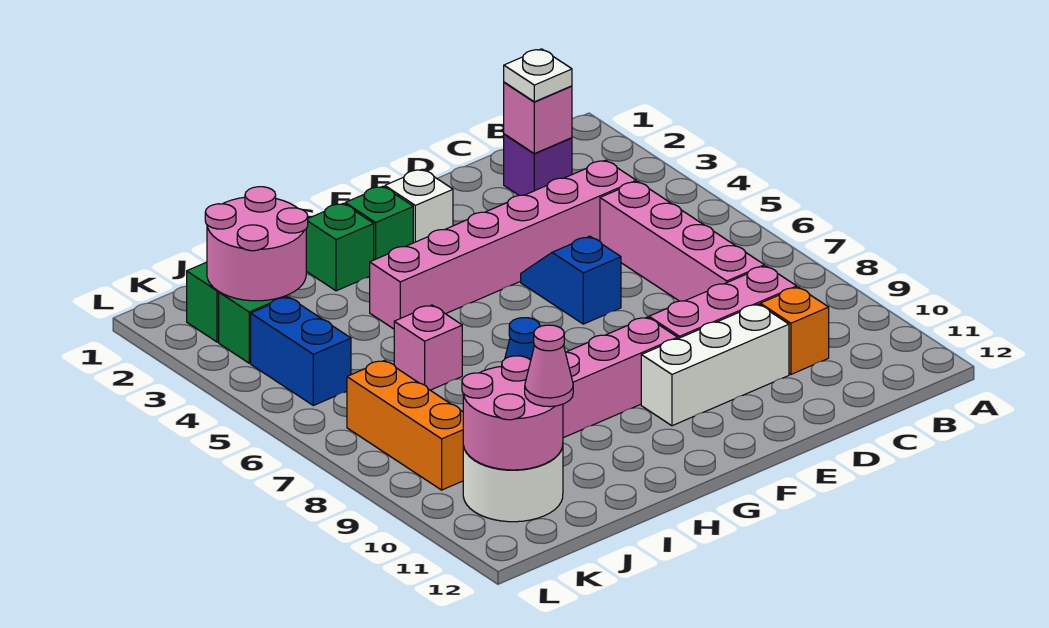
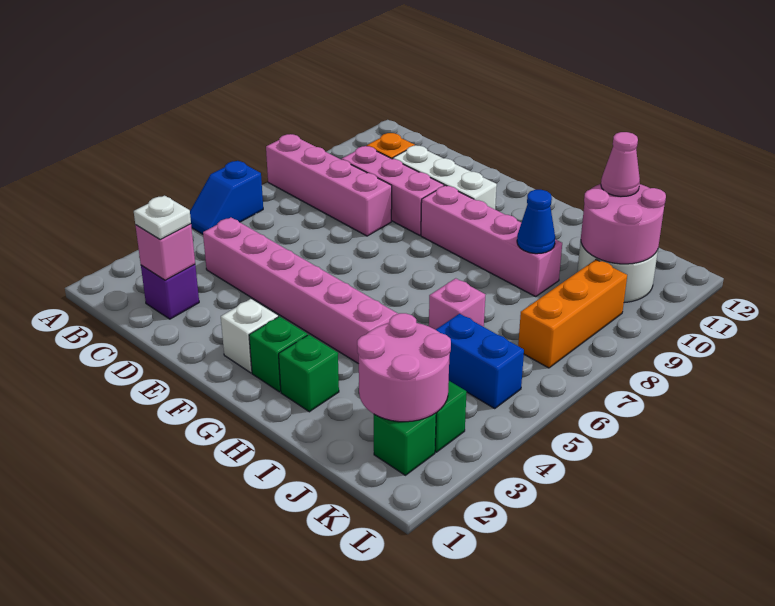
pink brick C5:C8 level 1 -> pink brick A8:D8 level 1
blue slope E5:E6 level 1 top 6 -> blue slope A5:A6 level 1 top 6
blue brick K4:K5 level 1 -> blue brick J5:K5 level 1

